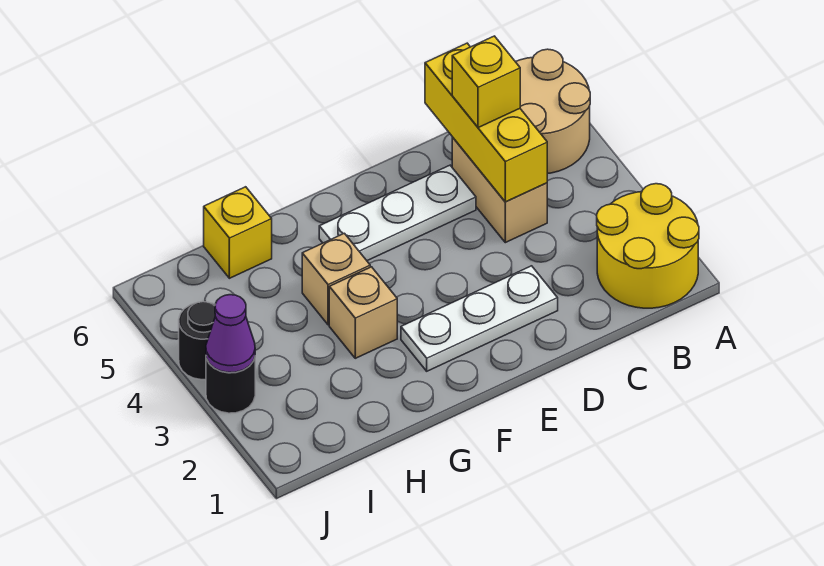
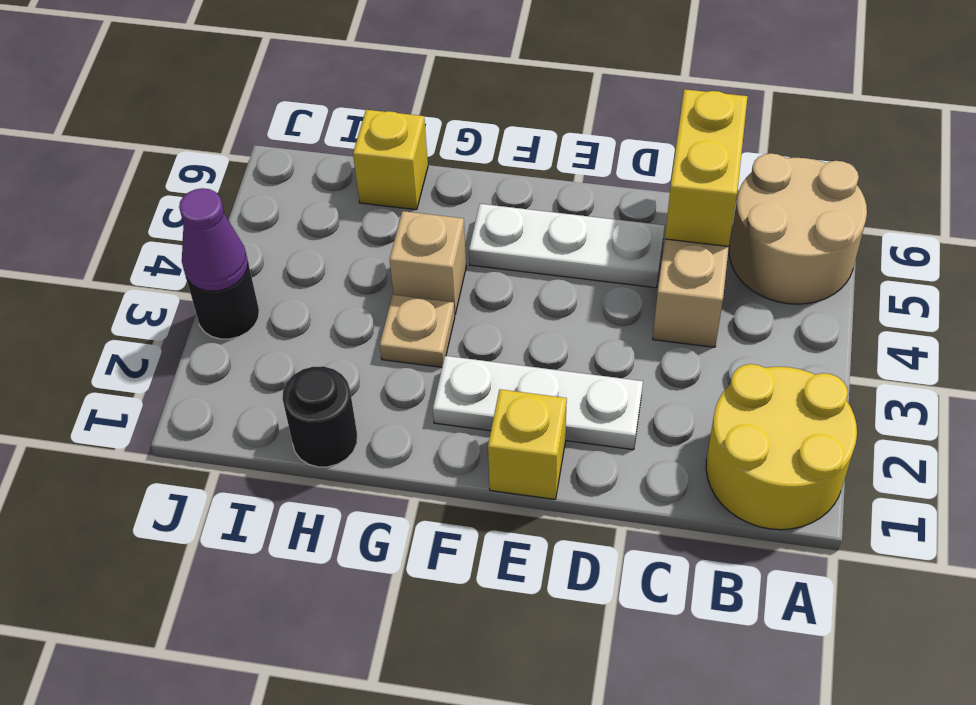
yellow brick C4:C6 level 2 -> yellow brick C5:C6 level 2
yellow brick C5 level 3 -> yellow brick E1 level 1
tan brick G3 level 1 -> tan plate G3 level 1
black round brick J4 level 1 -> black round brick H1 level 1

